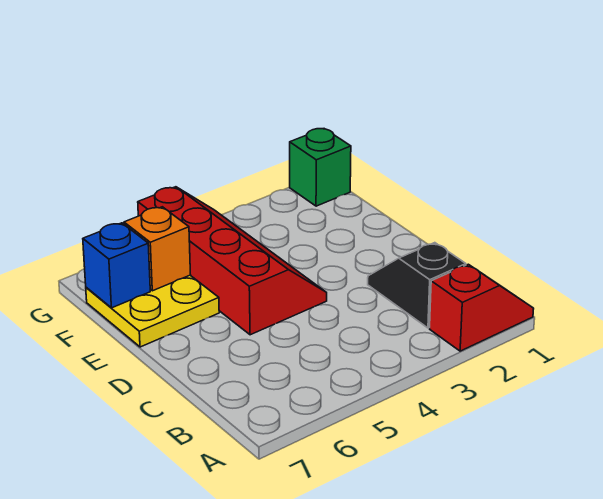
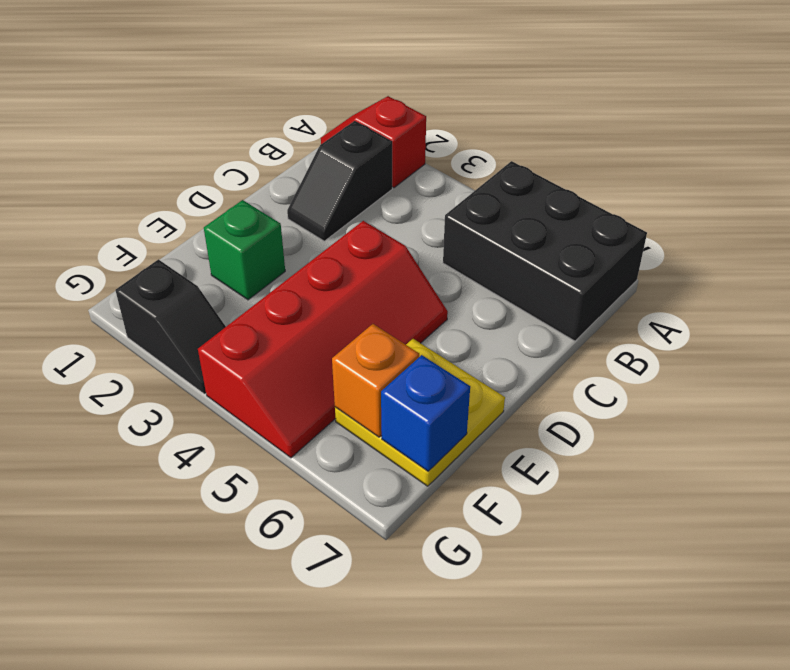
none -> black brick A5:B7 level 1
red slope D4:G5 level 1 top 5 -> red slope D4:G5 level 1 top 4
green brick G1 level 1 -> green brick E2 level 1
none -> black slope G2:G3 level 1 top 2

